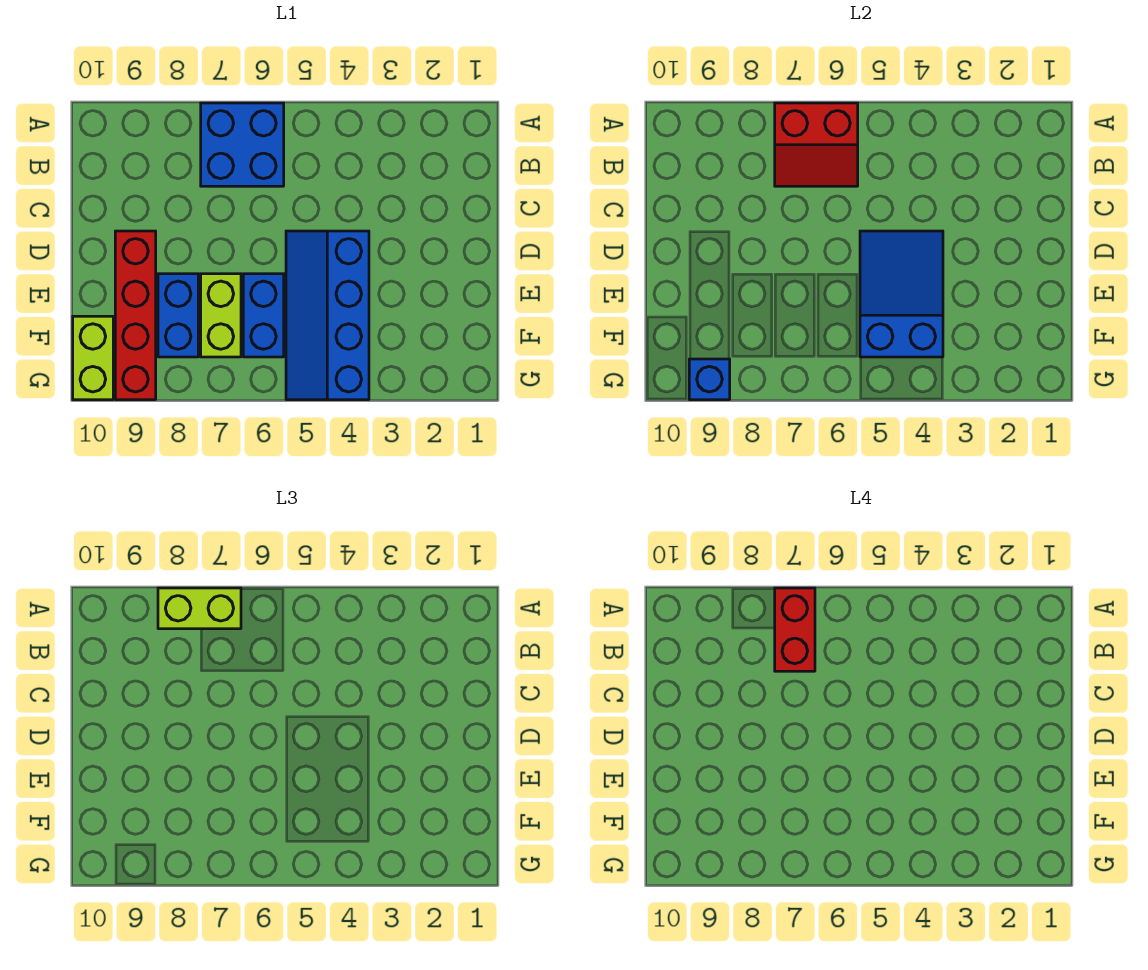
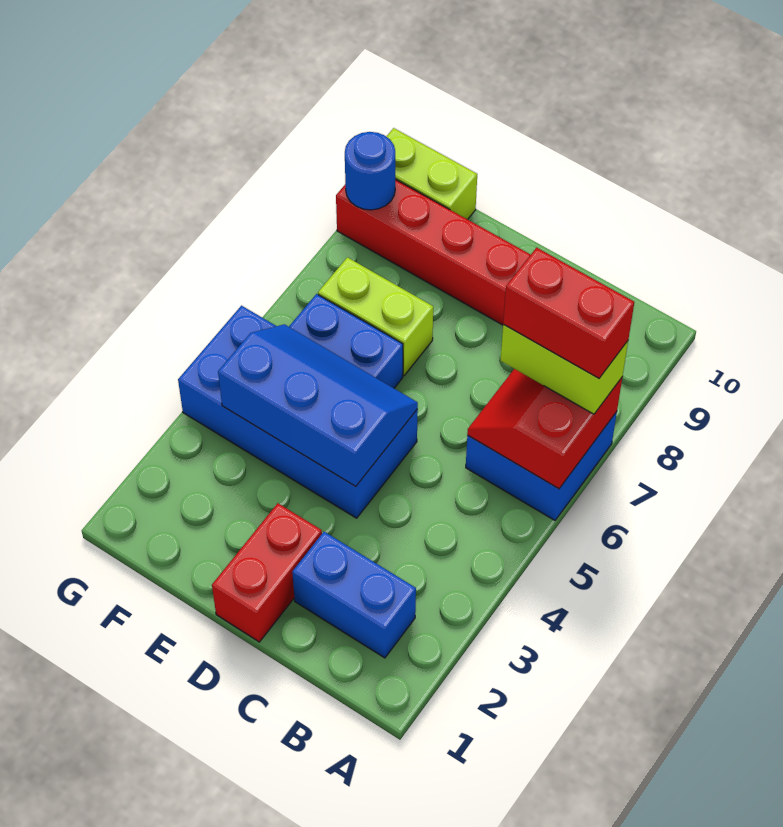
lime brick A7:A8 level 3 -> lime brick A7:B7 level 3
none -> red brick D1:D2 level 1
blue slope D4:G5 level 1 top 4 -> blue brick D4:G5 level 1
blue slope D4:F5 level 2 top F -> blue slope D4:F5 level 2 top 4
blue brick E8:F8 level 1 -> blue brick B2:C2 level 1
blue brick G9 level 2 -> blue round brick G9 level 2

